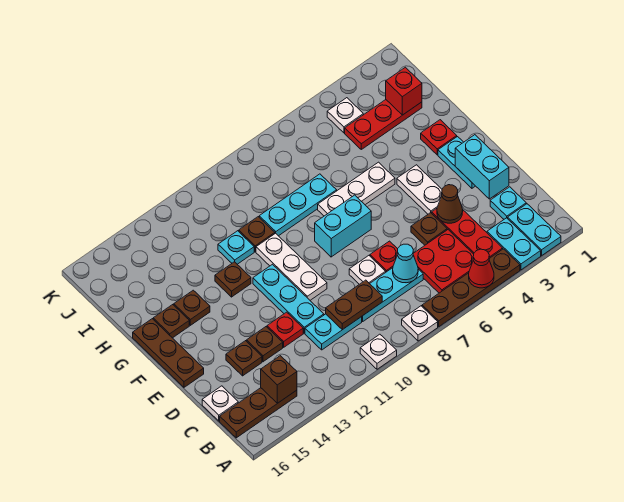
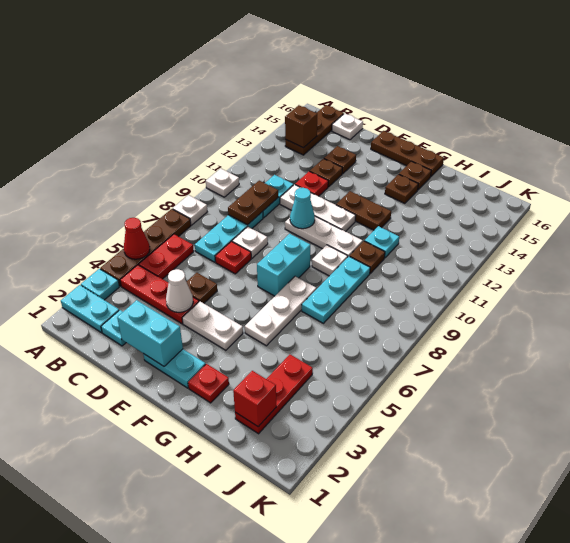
cyan plate A3:B3 level 1 -> cyan plate A3 level 1
red plate B5:C6 level 1 -> red plate B5:B6 level 1
cyan cone C7 level 2 -> cyan cone E10 level 2
brown cone D4 level 2 -> white cone D4 level 2
cyan plate D11:F11 level 1 -> white plate D11:F11 level 1
brown plate G12 level 1 -> brown plate F12:G12 level 1
white plate J4 level 1 -> white plate G9 level 1

